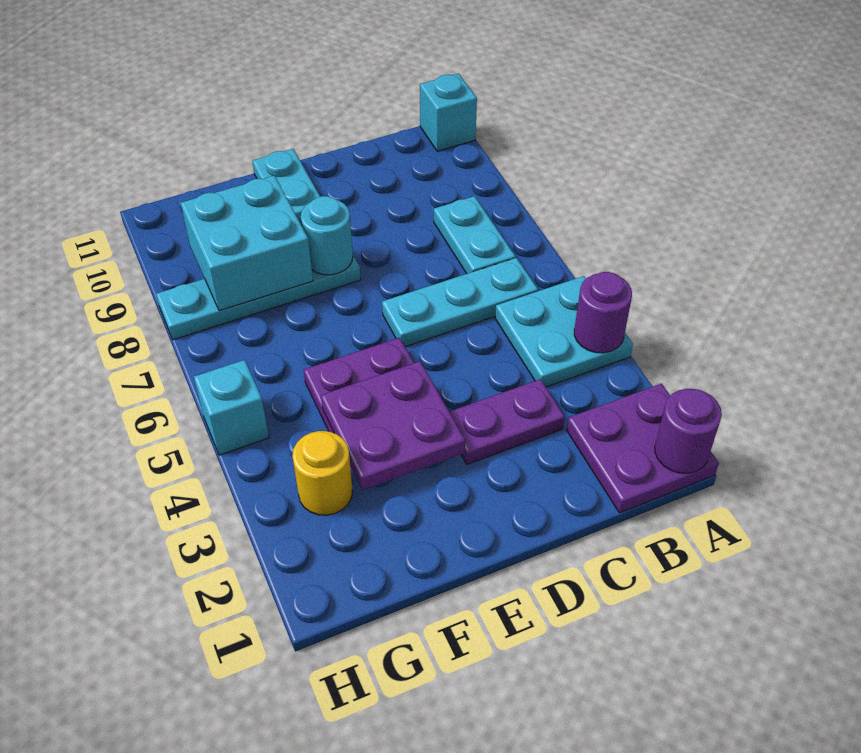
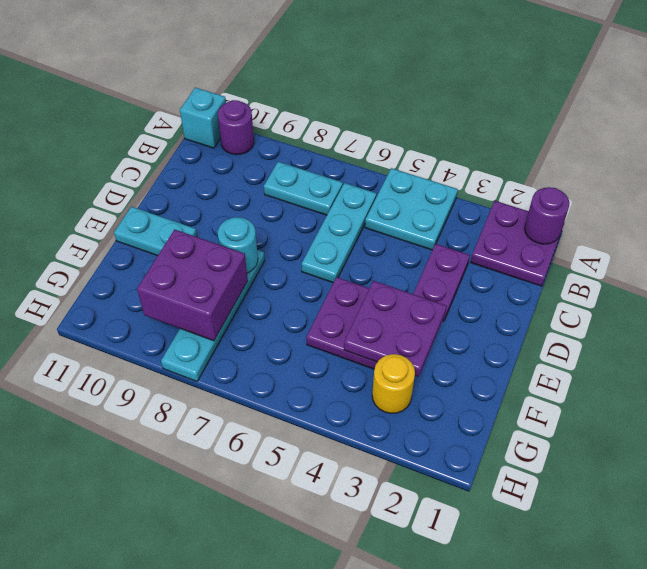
purple round brick A4 level 2 -> purple round brick A10 level 1
cyan brick F8:G9 level 2 -> purple brick F8:G9 level 2
cyan brick H5 level 1 -> none

